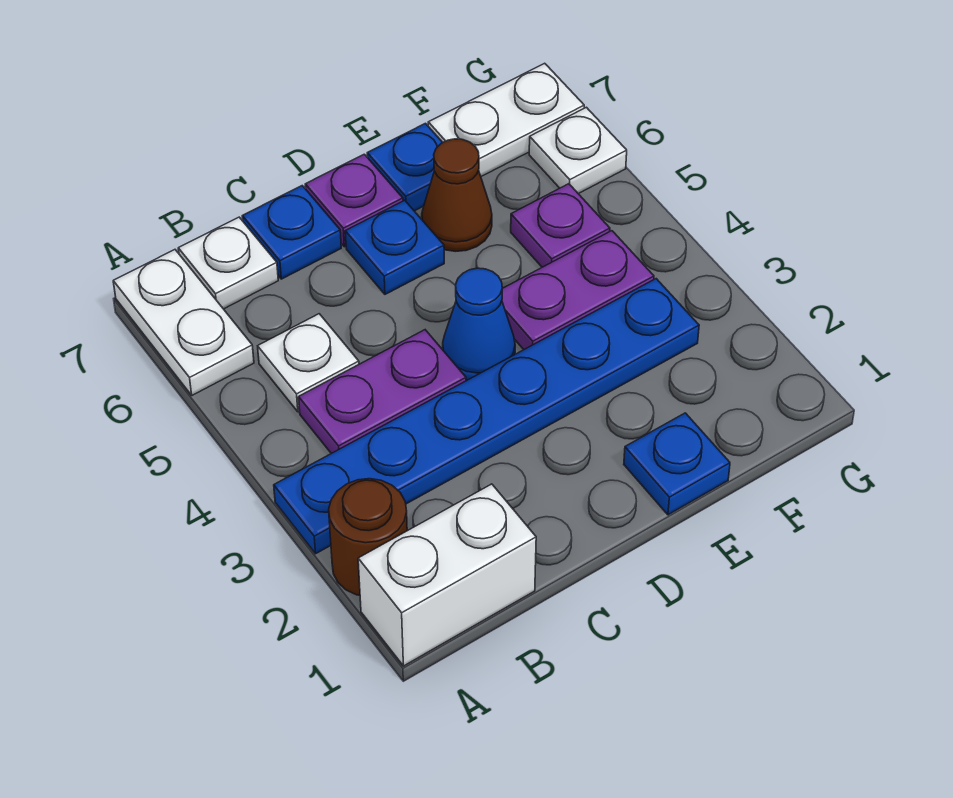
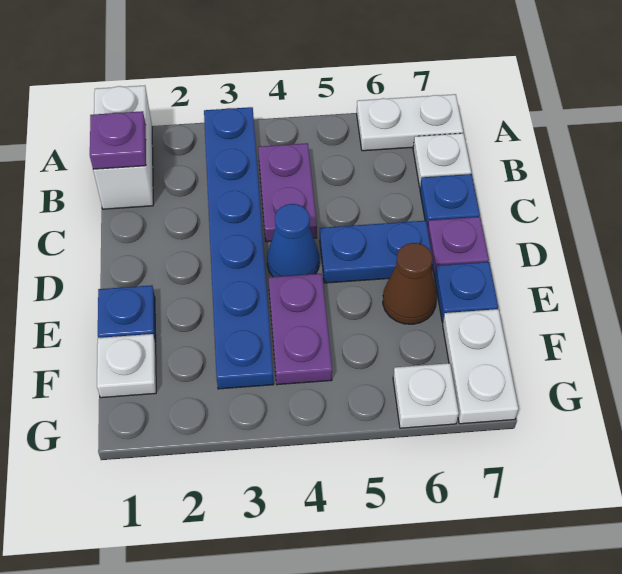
brown round brick A2 level 1 -> none
white plate B5 level 1 -> white plate F1 level 1
blue plate D6 level 1 -> blue plate D5:D6 level 1
purple plate F5 level 1 -> purple plate B1 level 2

